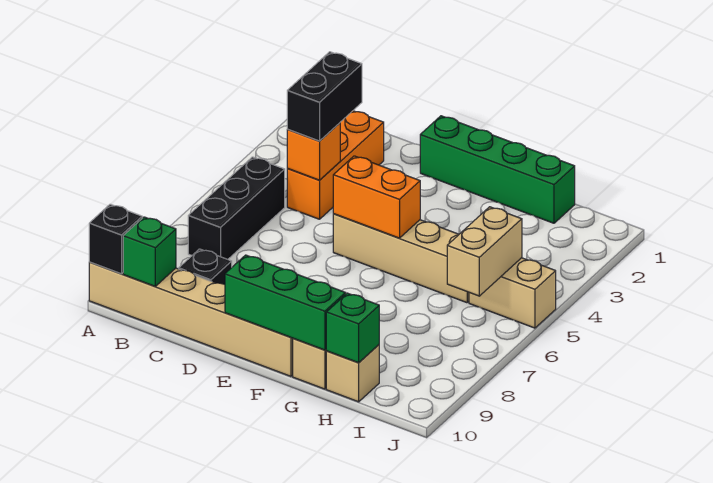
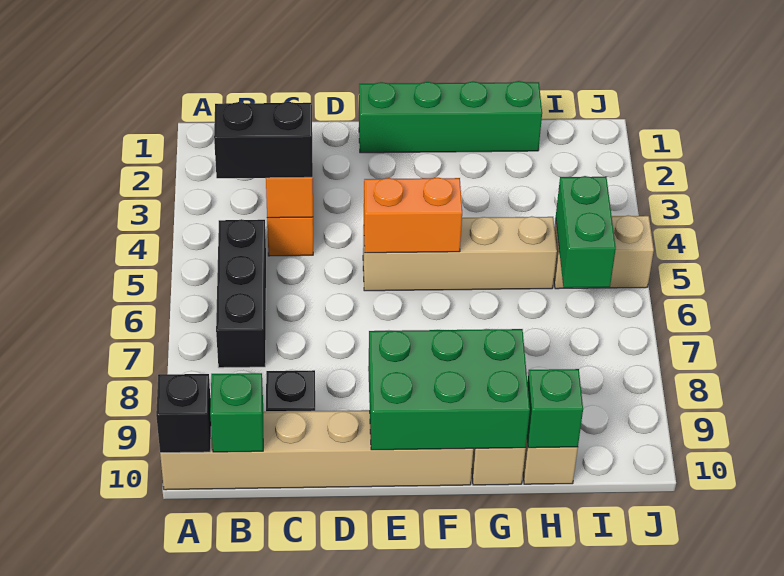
black brick C3:C4 level 3 -> black brick B4:C4 level 3
green brick E10:G10 level 2 -> green brick E9:G10 level 2
tan brick I5:I6 level 2 -> green brick I5:I6 level 2

